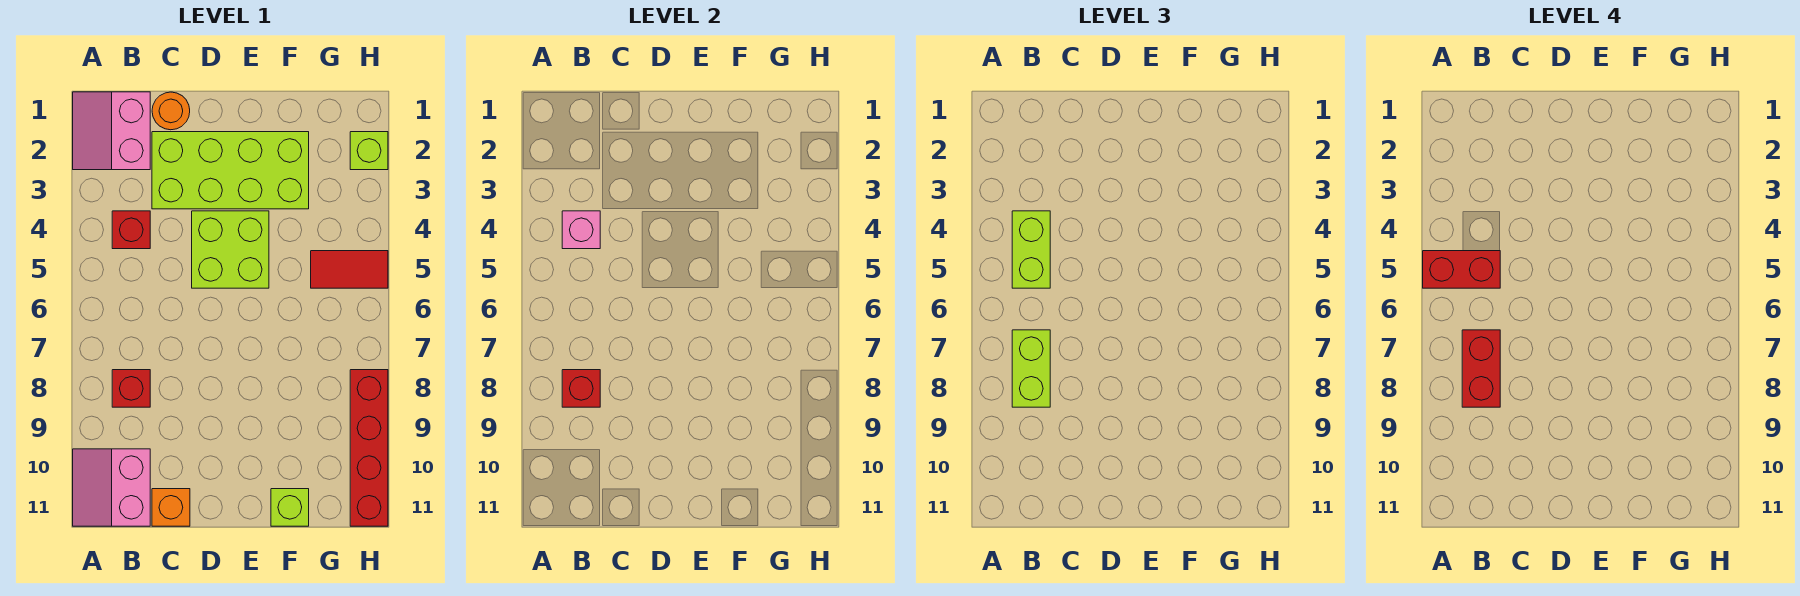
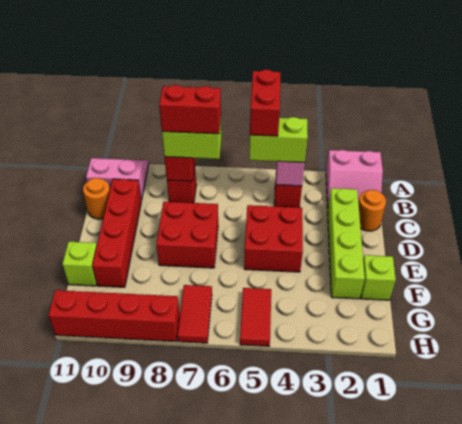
pink slope A1:B2 level 1 top B -> pink slope A1:B2 level 1 top A
lime brick C2:F3 level 1 -> lime brick C2:F2 level 1
none -> red brick C10:F10 level 1
orange brick C11 level 1 -> orange round brick C11 level 1
lime brick D4:E5 level 1 -> red brick D4:E5 level 1
none -> red brick D7:E8 level 1
none -> red tile G7:H7 level 1
lime brick H2 level 1 -> lime brick F1 level 1

